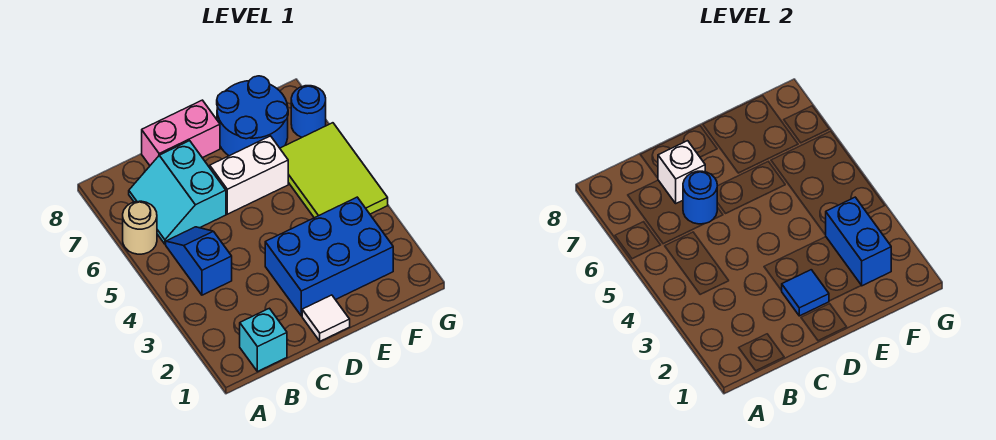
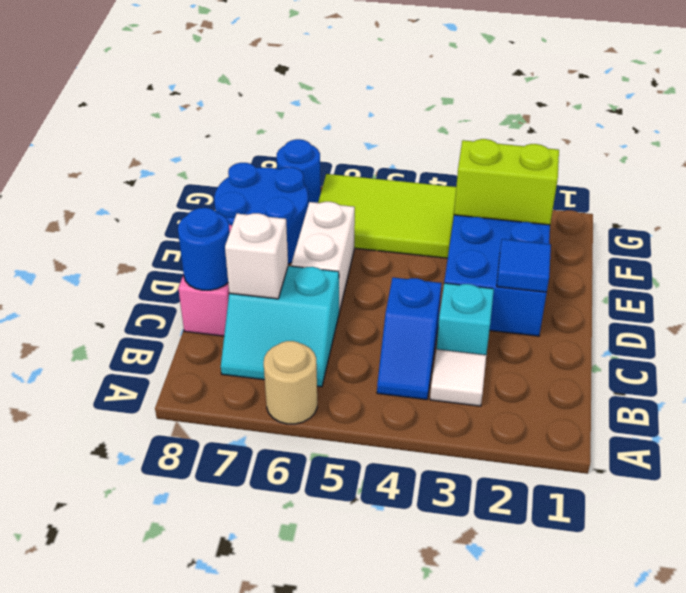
cyan brick B1 level 1 -> cyan brick C3 level 1
blue slope B4:B5 level 1 top 4 -> blue slope B4:C4 level 1 top C
blue round brick C6 level 2 -> blue round brick C8 level 2
white tile D1 level 1 -> white tile B3 level 1
blue brick F2:F3 level 2 -> lime brick F2:F3 level 2

